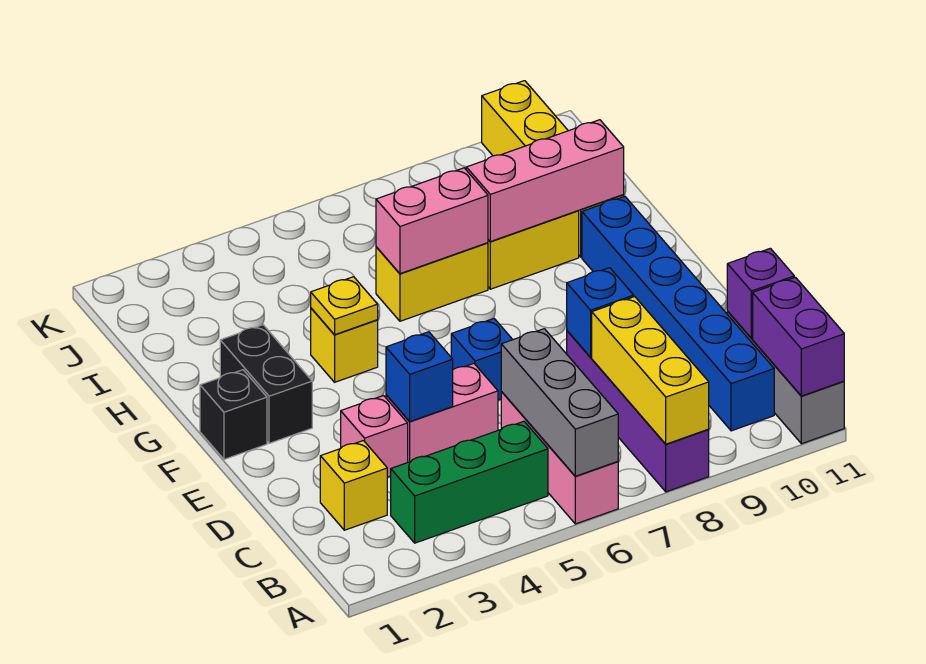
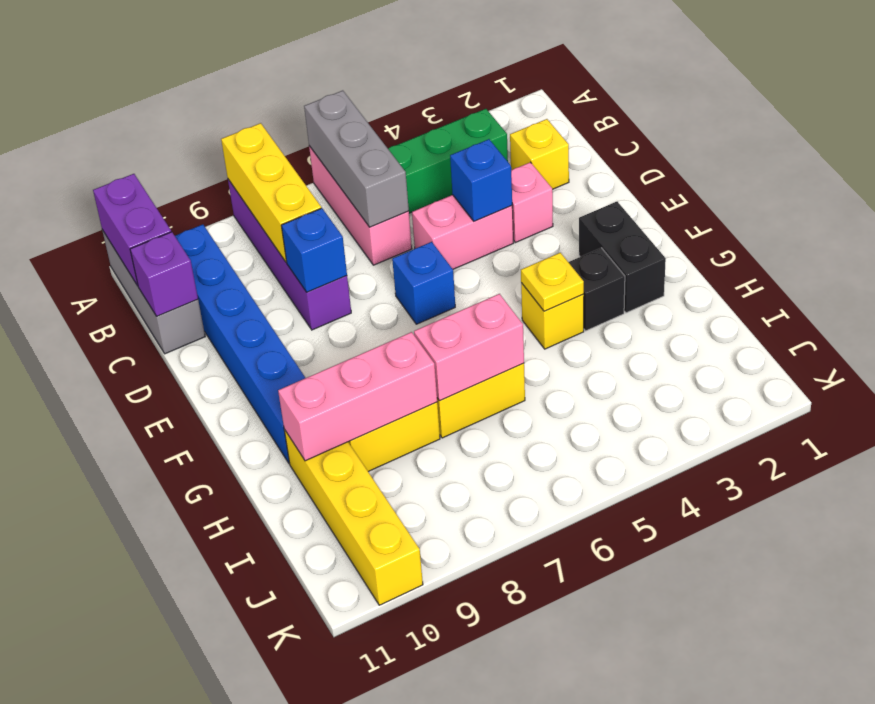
black brick F1 level 1 -> black brick G3 level 1

